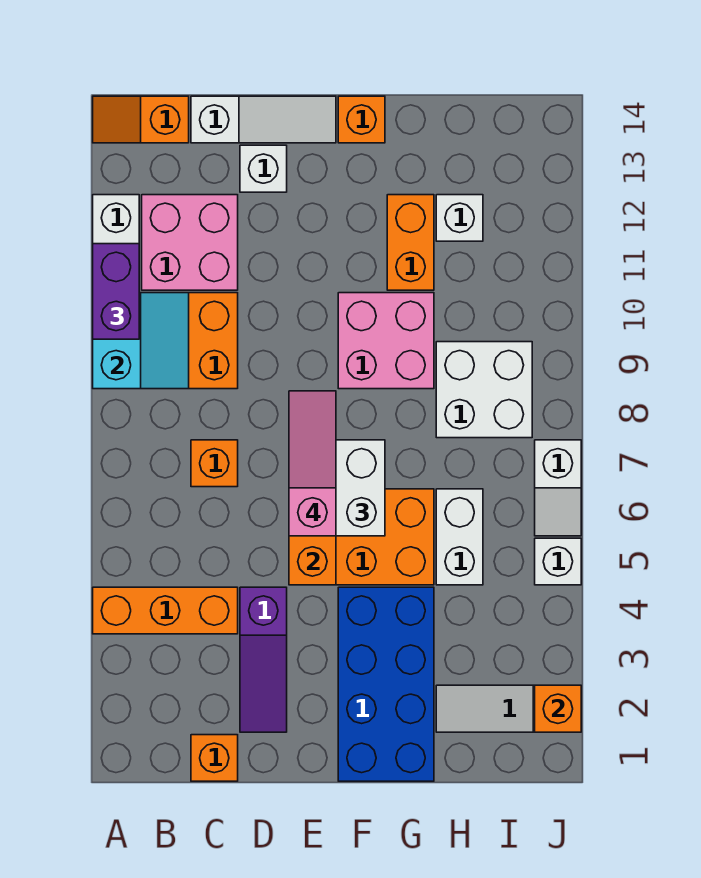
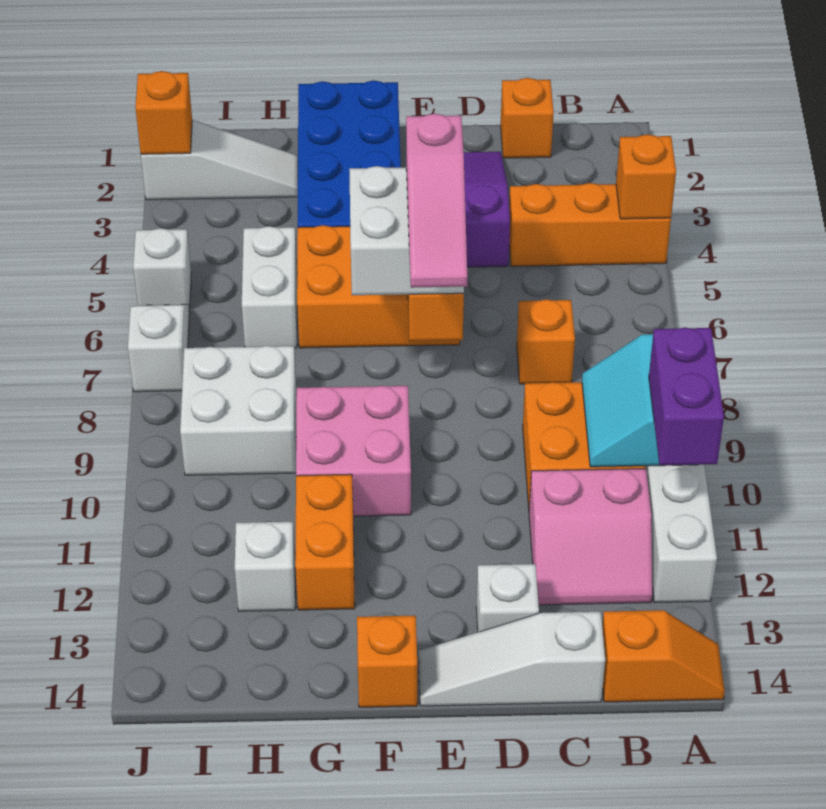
none -> orange brick A4 level 2
pink brick B11:C12 level 1 -> pink slope B11:C12 level 1 top 11

